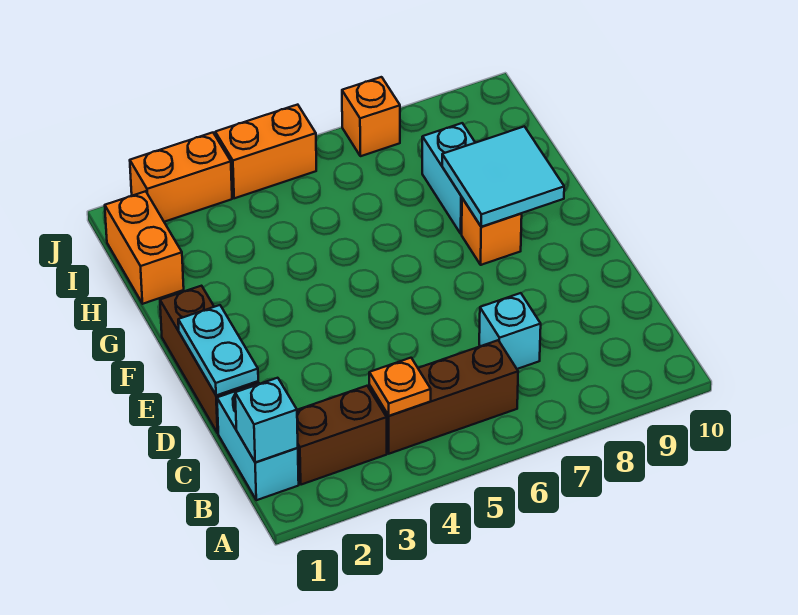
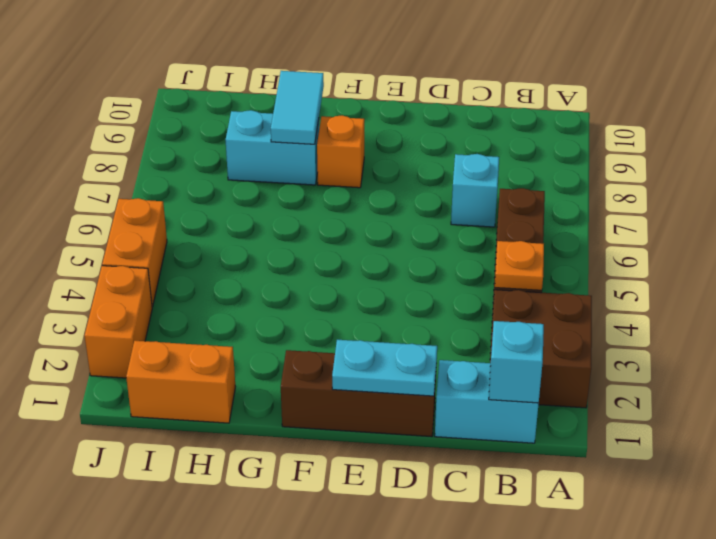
brown brick B2:B3 level 1 -> brown brick A2:B3 level 1
cyan tile F8:G9 level 2 -> cyan tile G8:G9 level 2
orange brick J7 level 1 -> none

